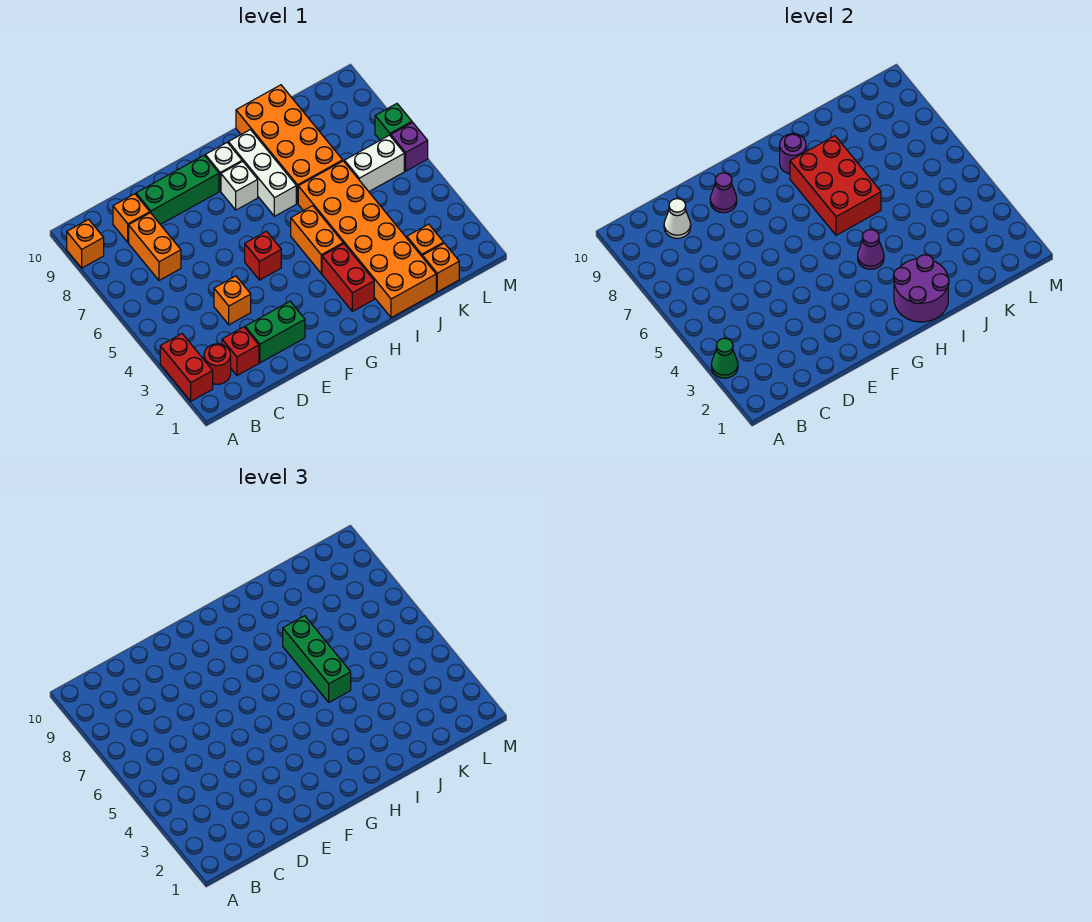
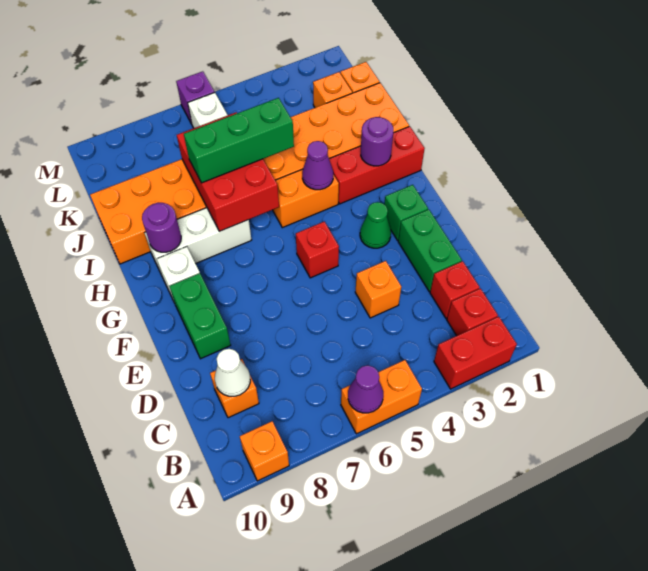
green cone A3 level 2 -> green cone F3 level 1
red round brick B2 level 1 -> red brick B2 level 1
orange brick C7:C8 level 1 -> orange brick A5:A6 level 1
green brick D9:F9 level 1 -> green brick E9:F9 level 1
purple cone E9 level 2 -> purple cone A6 level 2
white brick G8 level 1 -> none
purple round brick H1:I2 level 2 -> purple round brick H2 level 2
red brick H2:H3 level 1 -> red brick H1:H3 level 1
red brick H6:I8 level 2 -> red brick H6:J7 level 2
green brick M7 level 1 -> green brick F2 level 1

